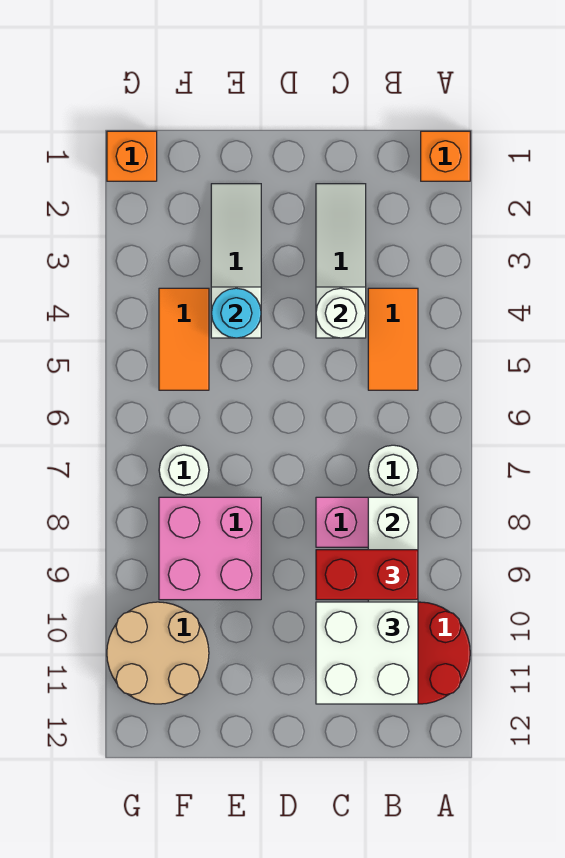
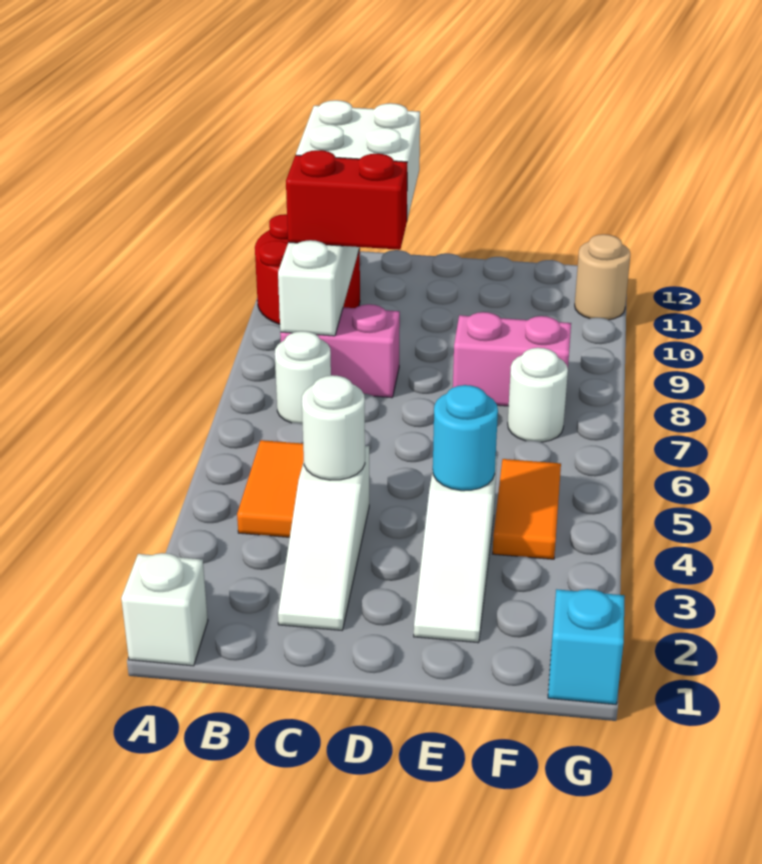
orange brick A1 level 1 -> white brick A1 level 1
pink brick E8:F9 level 1 -> pink brick E8:F8 level 1
tan round brick F10:G11 level 1 -> tan round brick G11 level 1
orange brick G1 level 1 -> cyan brick G1 level 1

